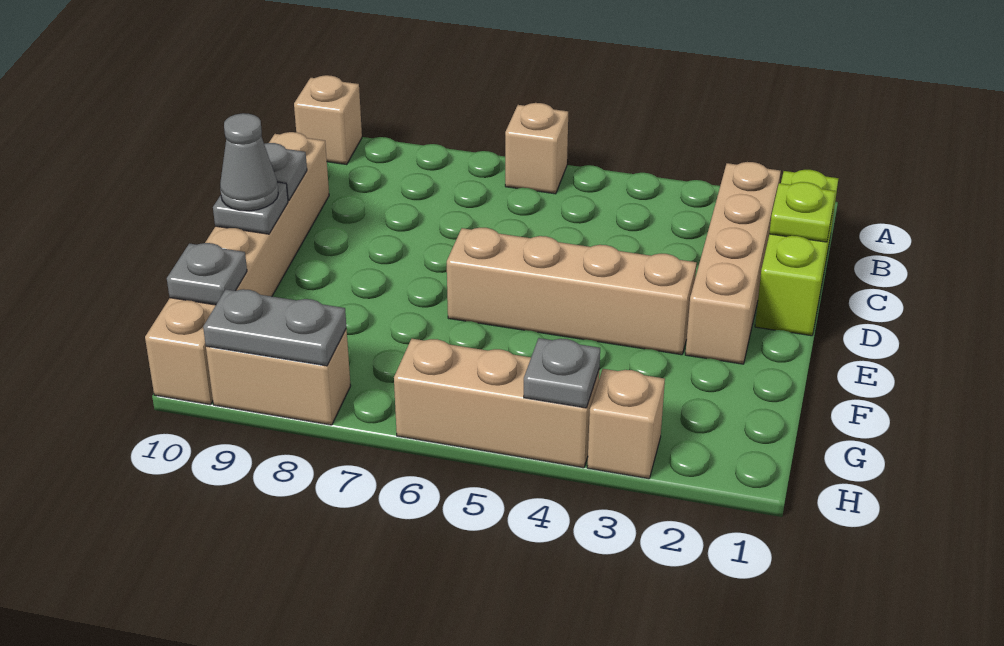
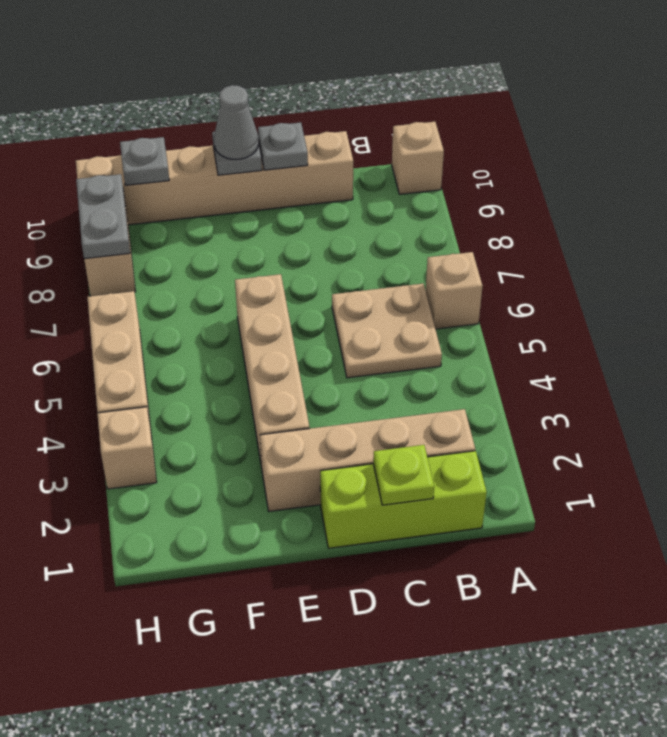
none -> tan plate B5:C6 level 1
grey plate H4 level 2 -> none

